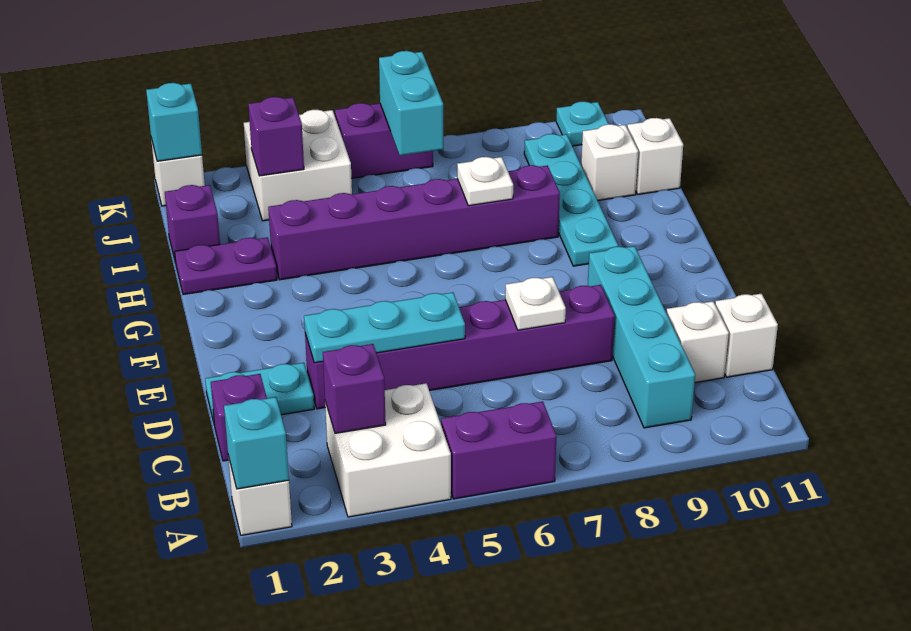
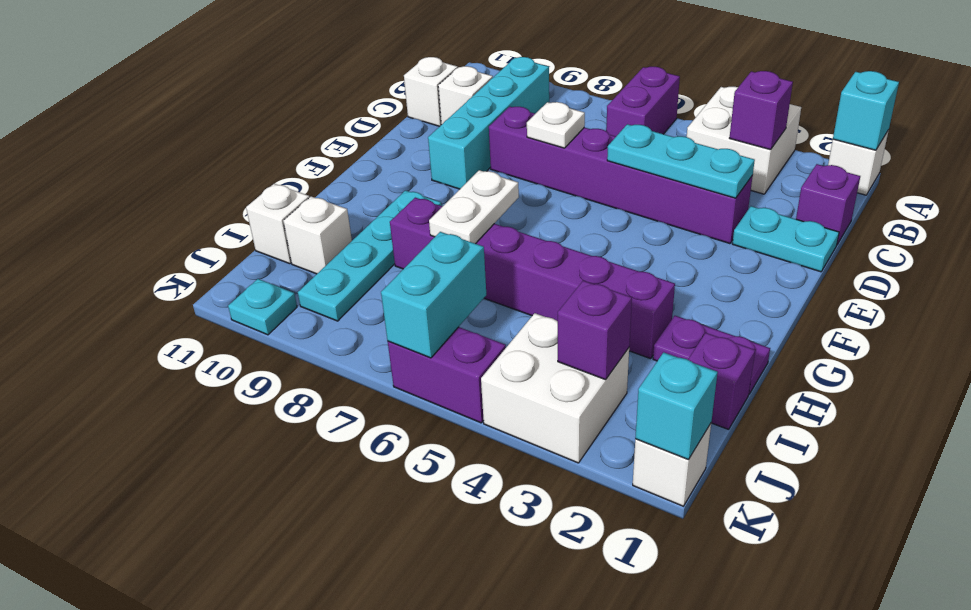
purple brick A5:A6 level 1 -> purple brick A6:B6 level 1
white plate H7 level 2 -> white plate G7:H7 level 2

